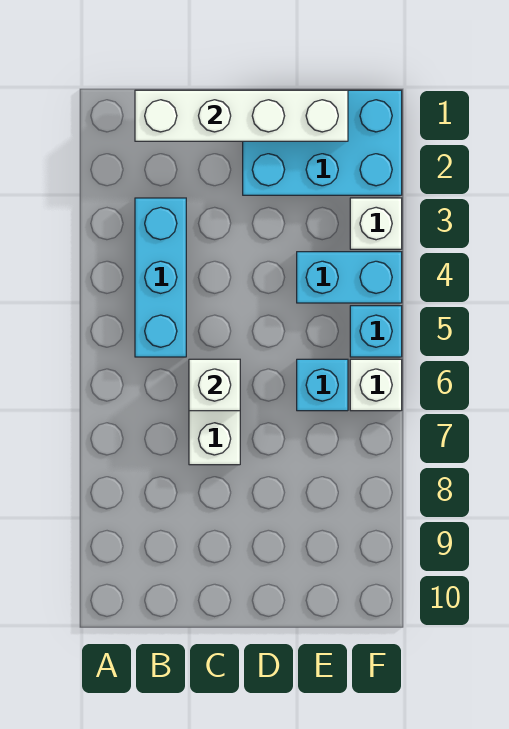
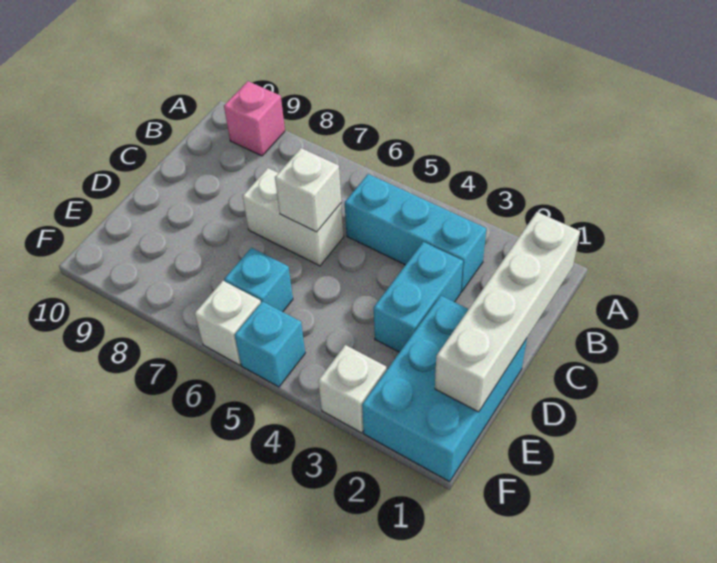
none -> pink brick A9 level 1
cyan brick E4:F4 level 1 -> cyan brick C3:D3 level 1

